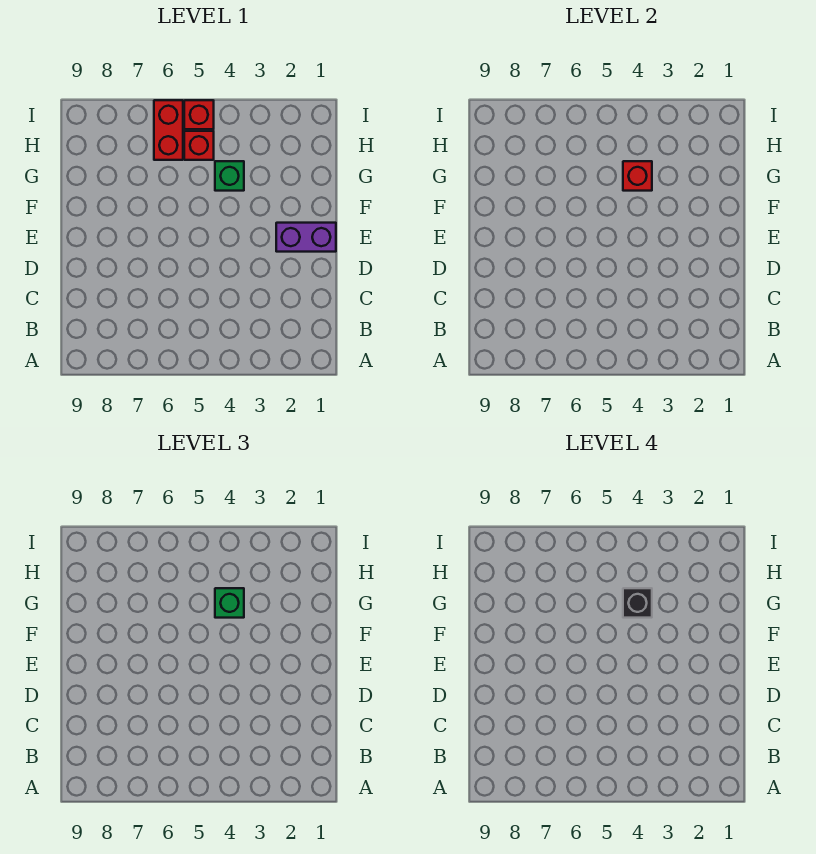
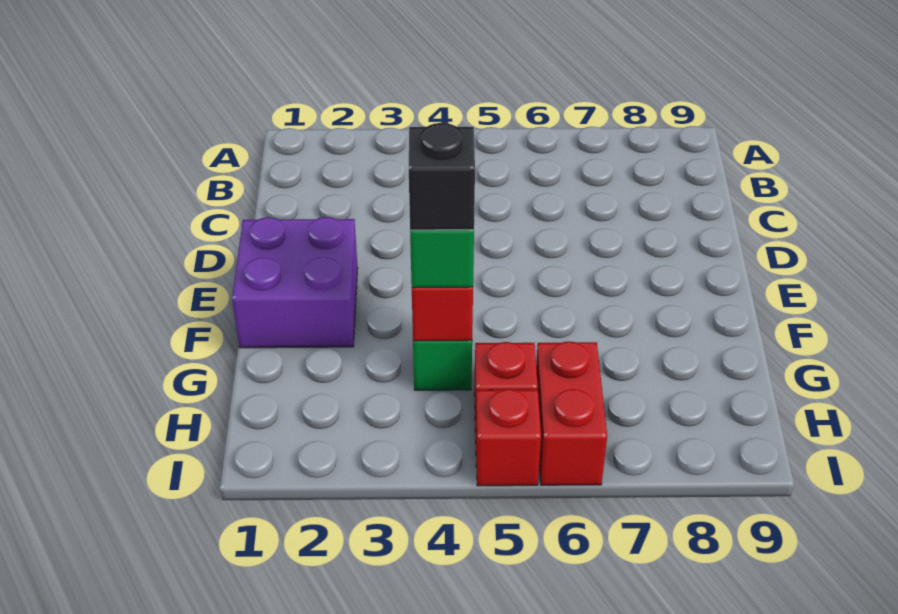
purple brick E1:E2 level 1 -> purple brick E1:F2 level 1

